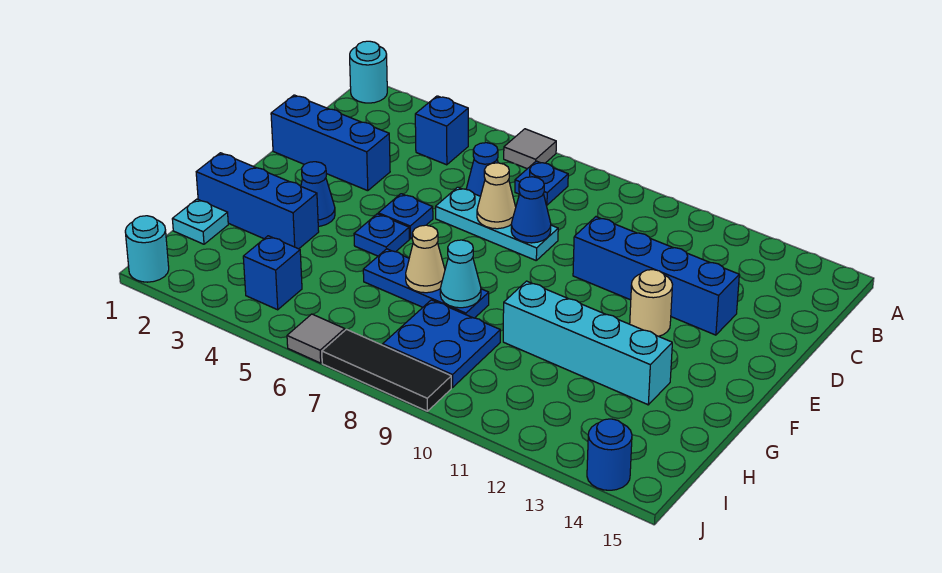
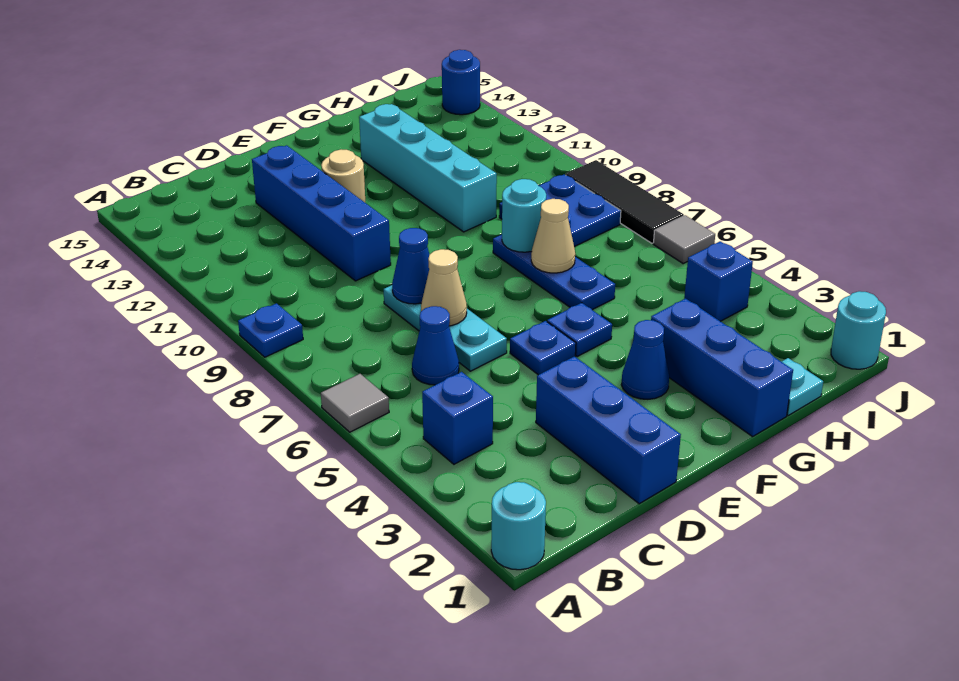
blue plate B7 level 1 -> blue plate A9 level 1
cyan cone G8 level 2 -> cyan round brick G8 level 2

